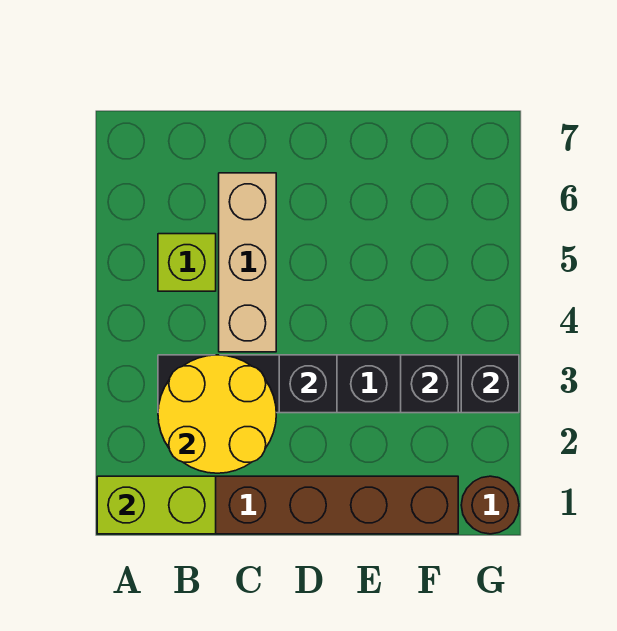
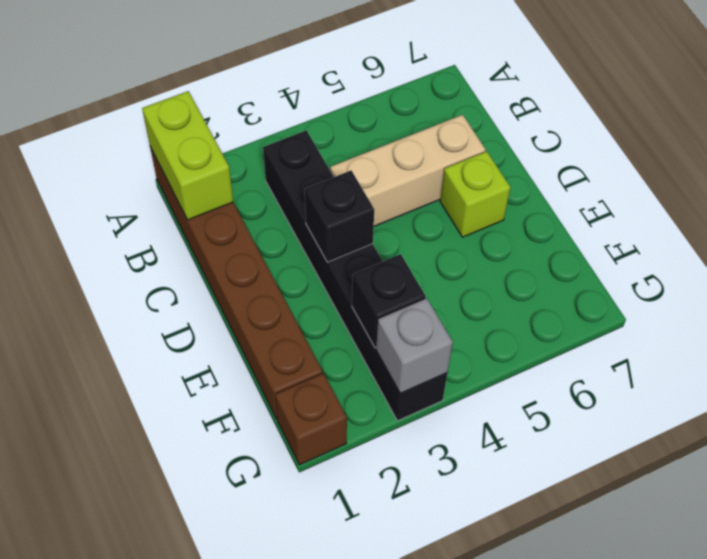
yellow round brick B2:C3 level 2 -> none
lime brick B5 level 1 -> lime brick D6 level 1
brown round brick G1 level 1 -> brown brick G1 level 1
black brick G3 level 2 -> grey brick G3 level 2

